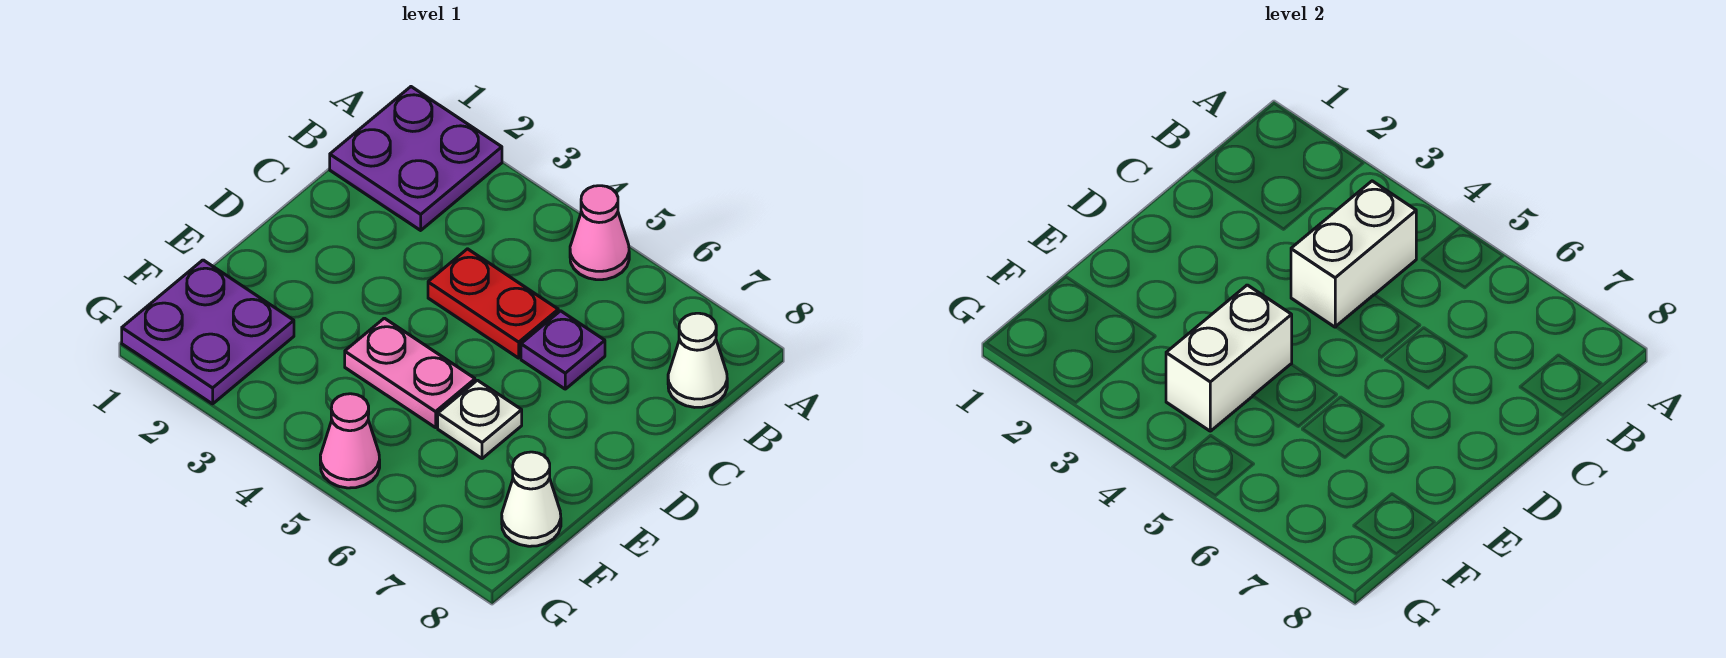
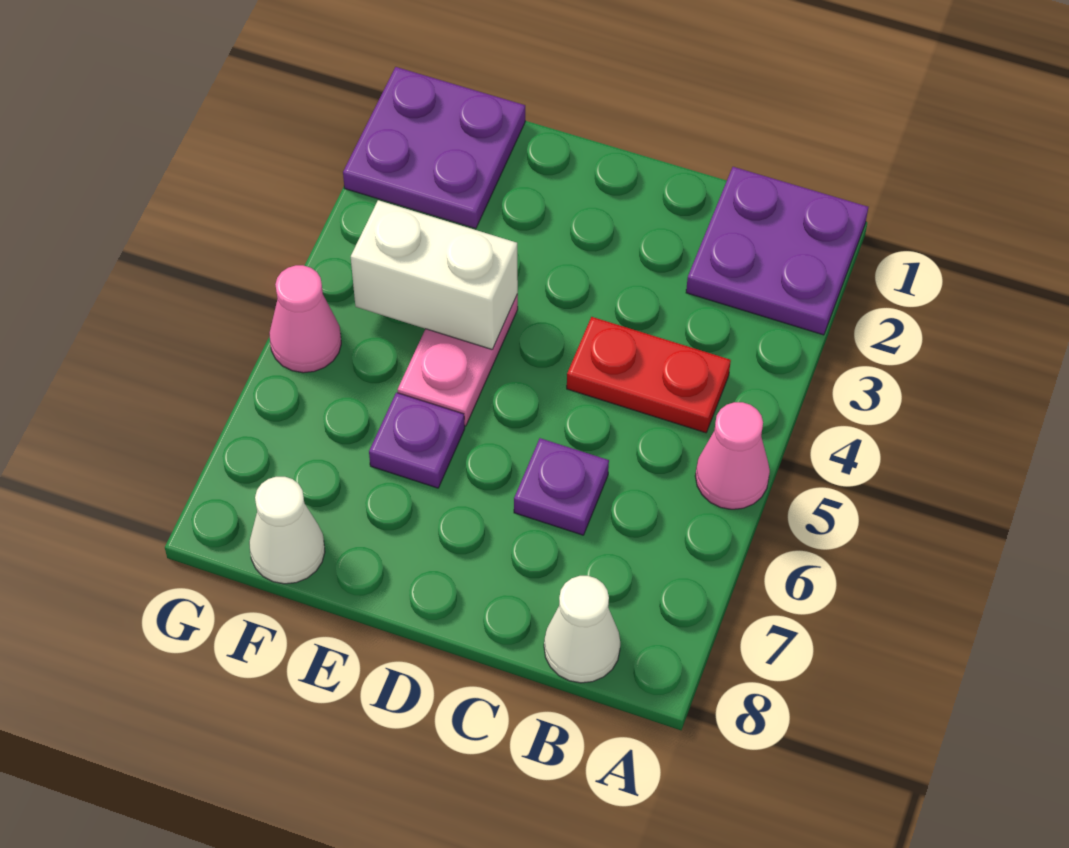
white brick B4:C4 level 2 -> none
red plate C4:C5 level 1 -> red plate B4:C4 level 1
white plate E6 level 1 -> purple plate E6 level 1

